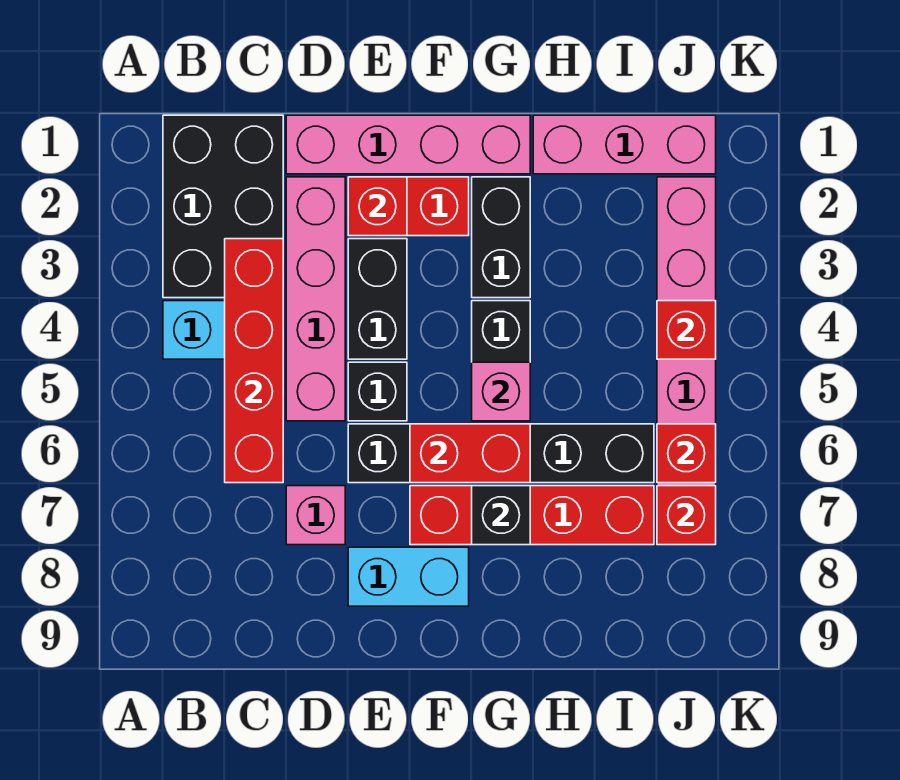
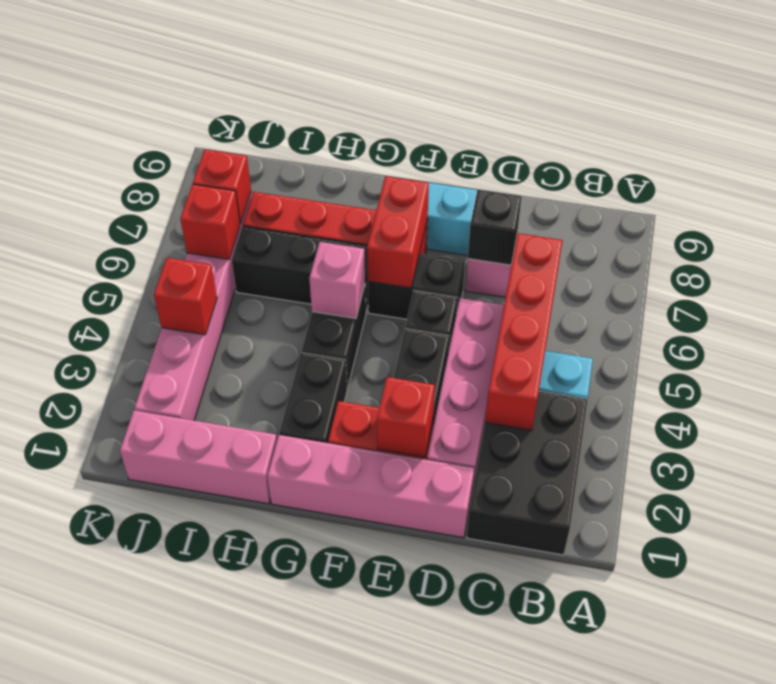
red brick F6:G6 level 2 -> red brick F6:F7 level 2
black brick G7 level 2 -> black brick D7 level 2

